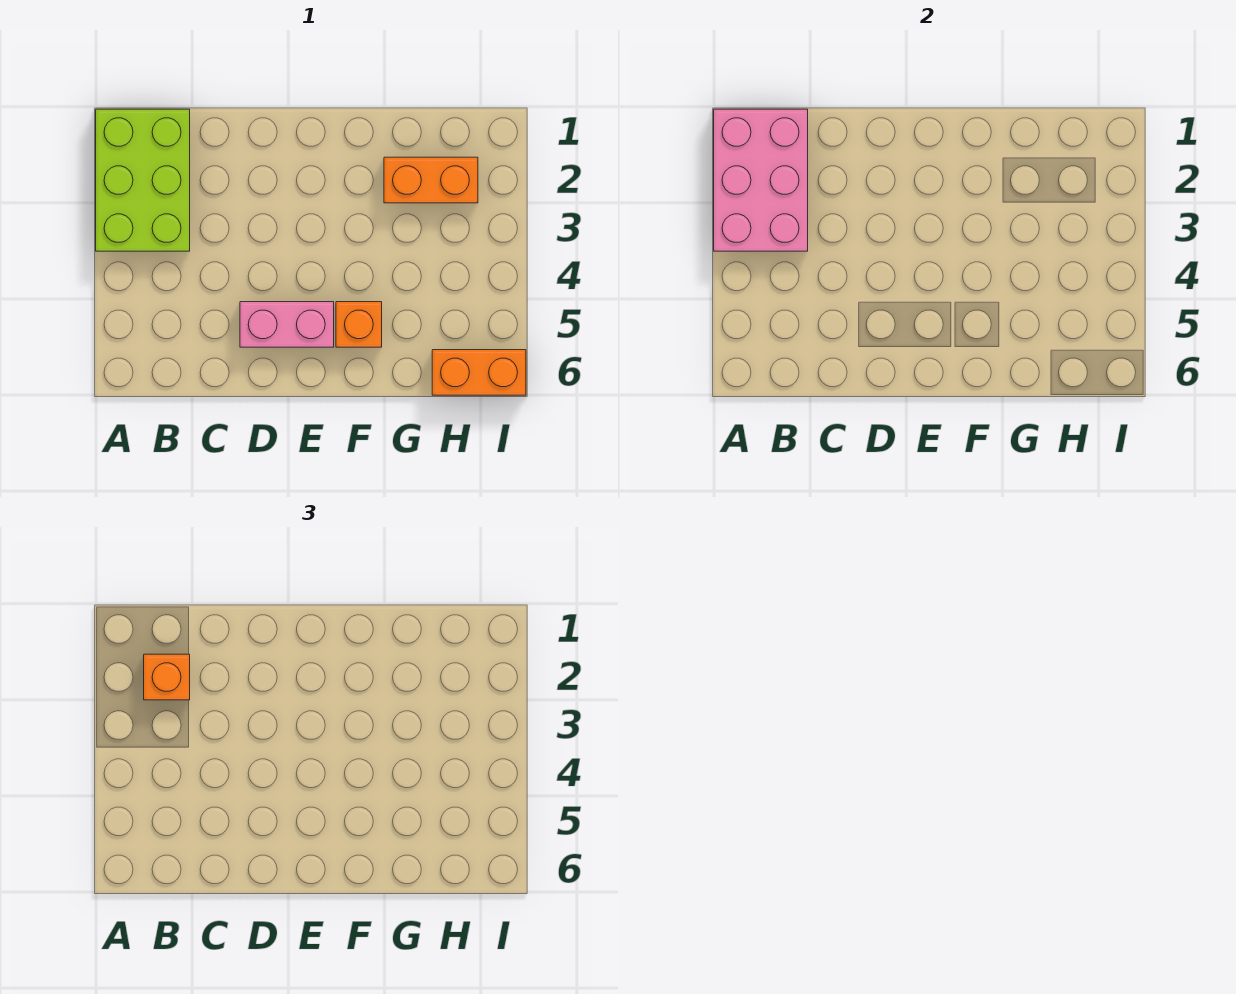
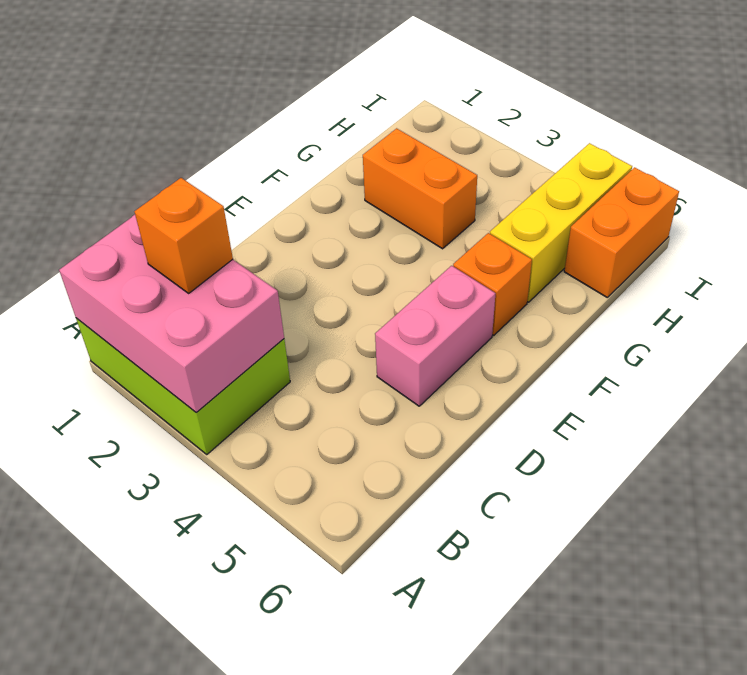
orange brick G2:H2 level 1 -> orange brick G2:G3 level 1
none -> yellow brick G5:I5 level 1

